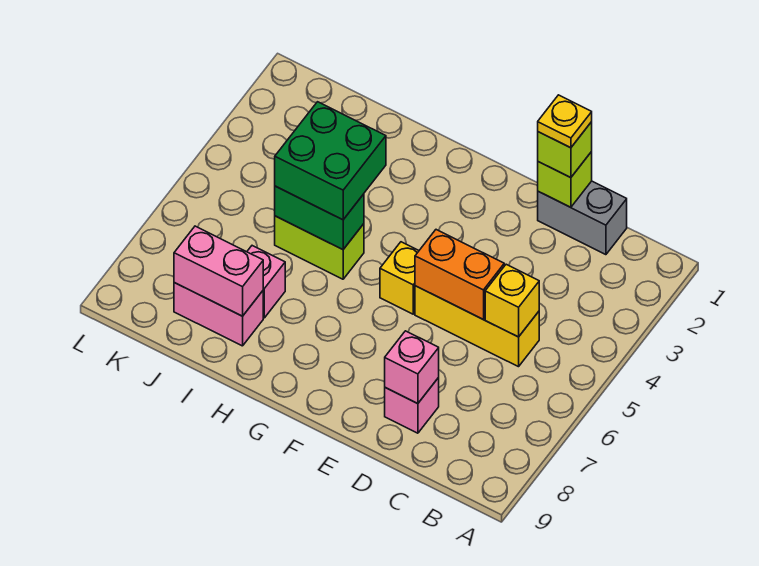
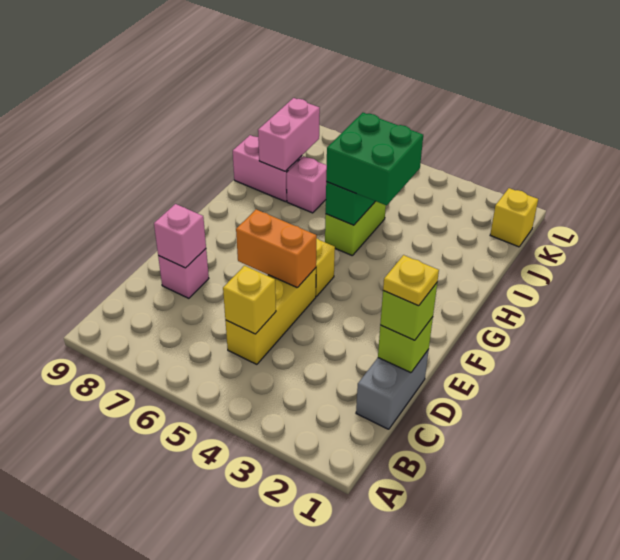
orange brick D5:E5 level 2 -> orange brick E5:E6 level 2
pink brick I8:J8 level 1 -> pink brick I8:I9 level 1
none -> yellow brick K1 level 1

